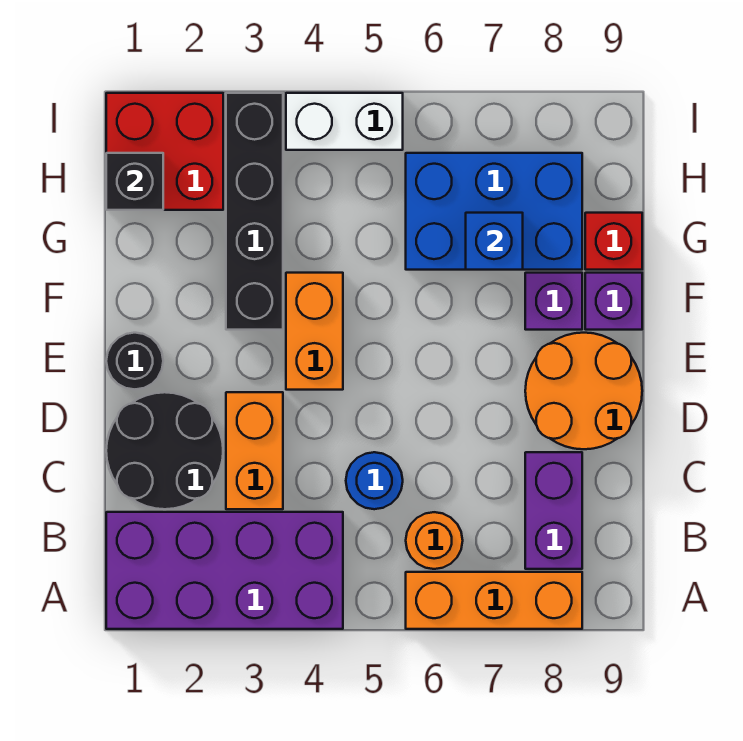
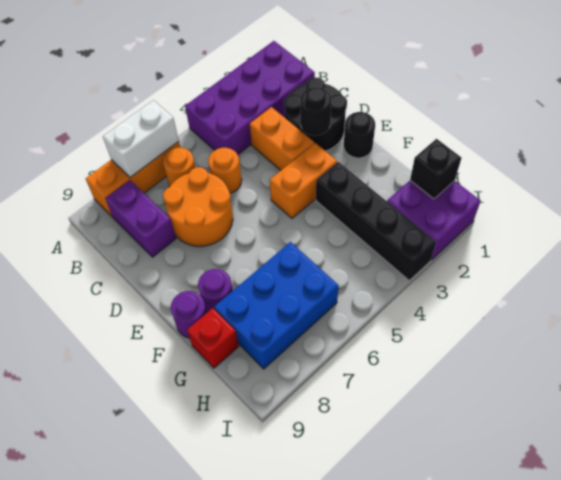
blue round brick C5 level 1 -> orange round brick C5 level 1
none -> black round brick D2 level 2
orange round brick D8:E9 level 1 -> orange round brick C6:D7 level 1
orange brick E4:F4 level 1 -> orange brick E3:E4 level 1
purple brick F8 level 1 -> purple round brick F8 level 1
purple brick F9 level 1 -> purple round brick F9 level 1
blue brick G7 level 2 -> none
red brick H1:I2 level 1 -> purple brick H1:I2 level 1
white brick I4:I5 level 1 -> white brick A6:A7 level 2

